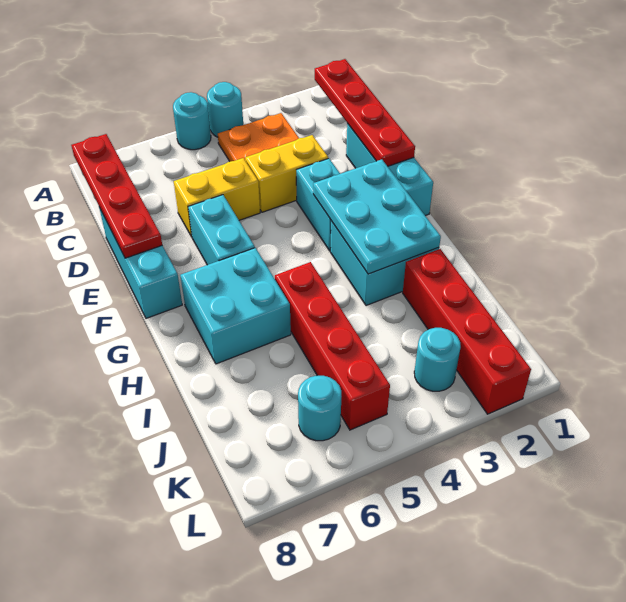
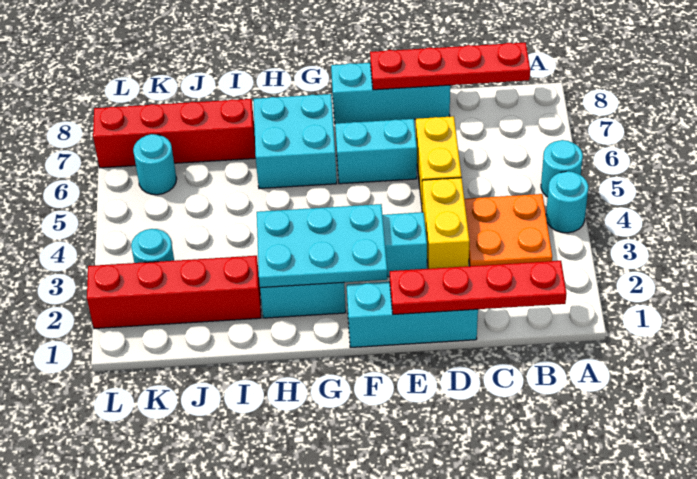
red brick H5:K5 level 1 -> red brick I7:L7 level 1

